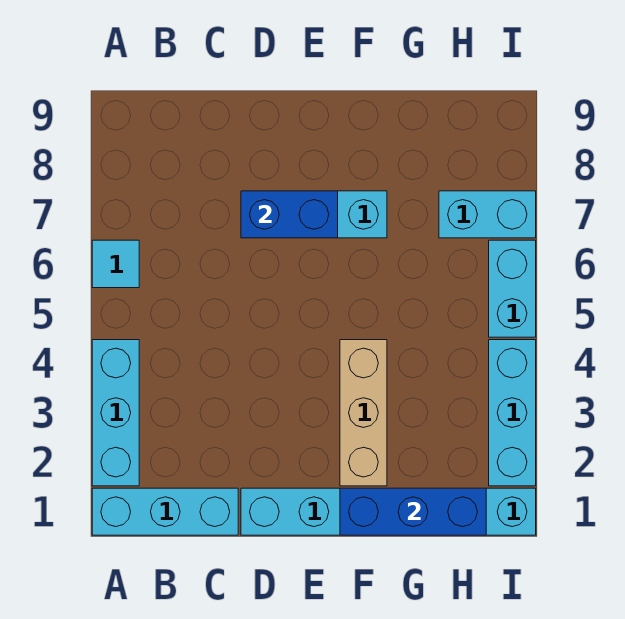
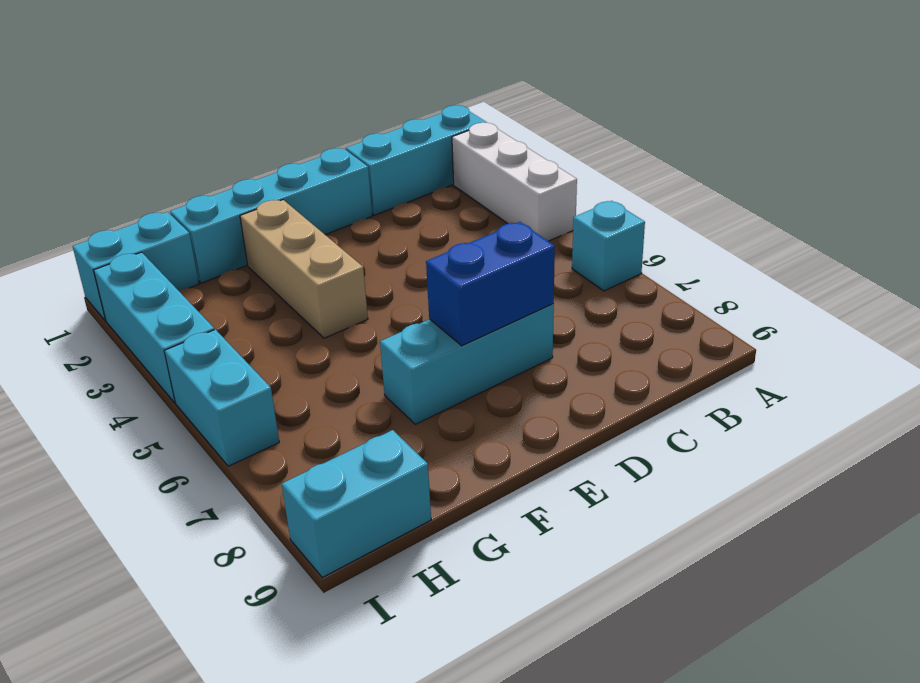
cyan brick A2:A4 level 1 -> white brick A2:A4 level 1
cyan tile A6 level 1 -> cyan brick A6 level 1
blue brick F1:H1 level 2 -> none
cyan brick H7:I7 level 1 -> cyan brick H9:I9 level 1

